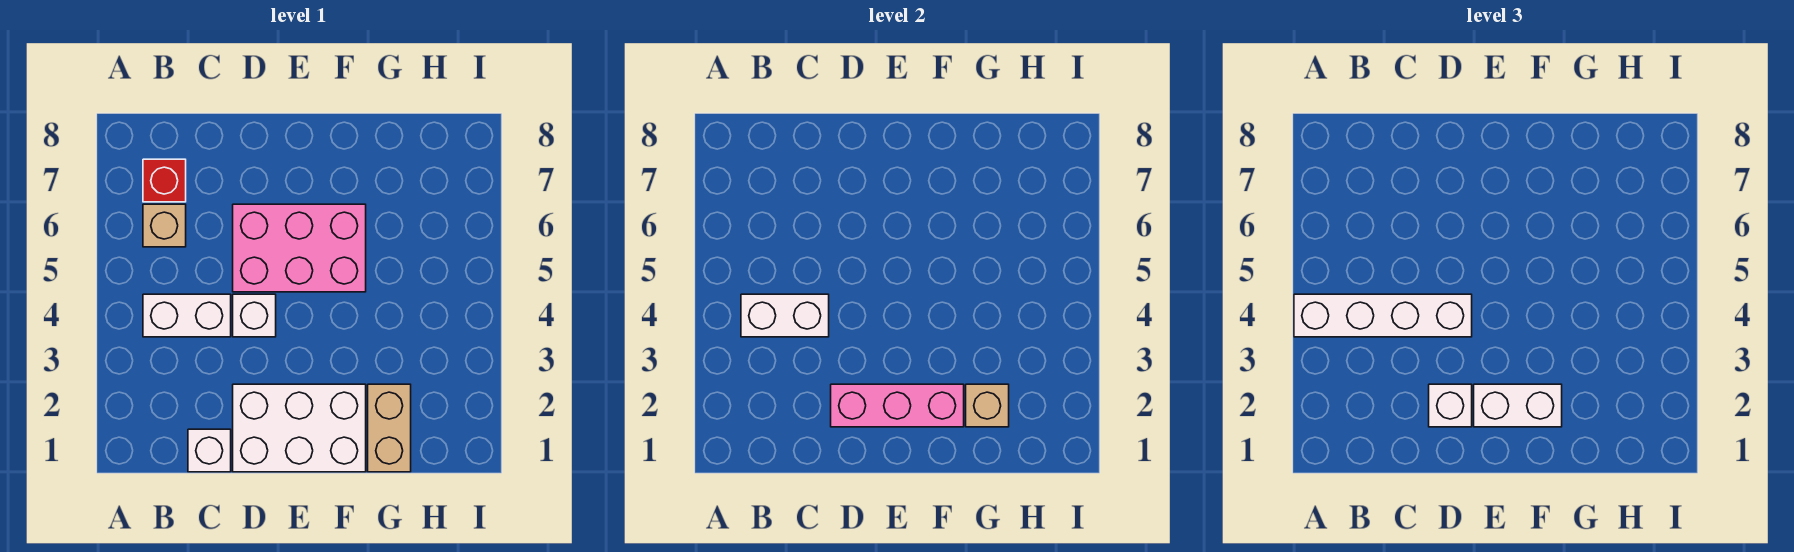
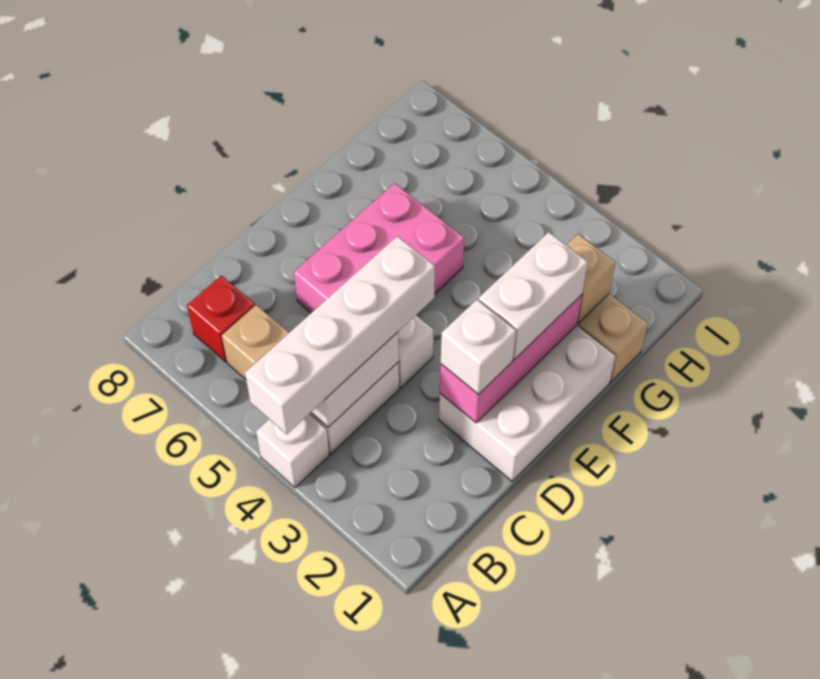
white brick C1 level 1 -> white brick A4 level 1

